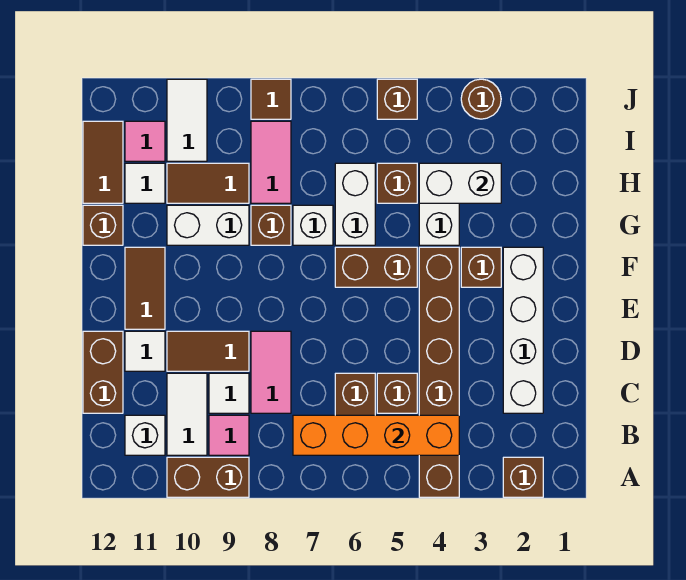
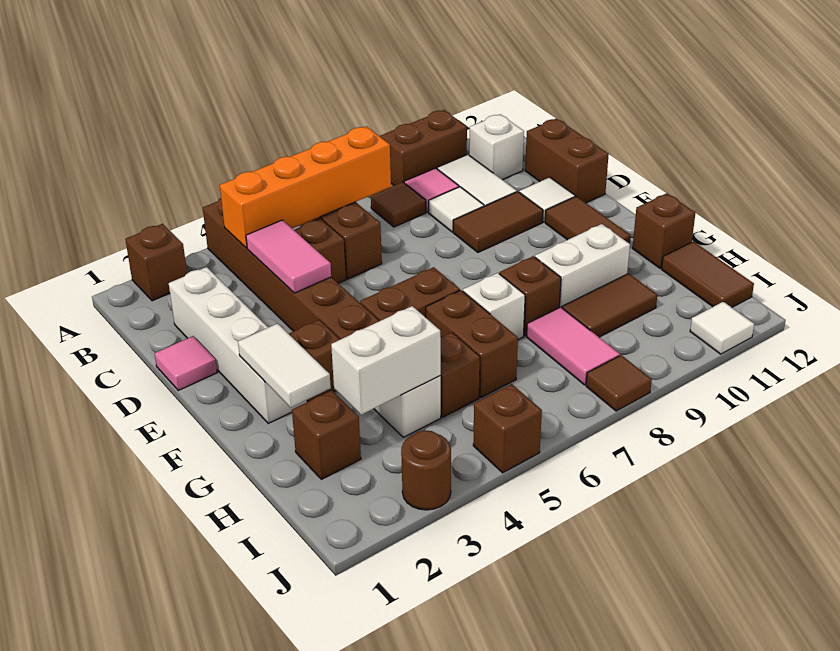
none -> brown tile B8 level 1
pink tile C8:D8 level 1 -> pink tile C4:D4 level 2
white brick G6:H6 level 1 -> brown brick G6:H6 level 1
none -> brown brick H2 level 1
white tile H11 level 1 -> white tile J11 level 1
white tile I10:J10 level 1 -> white tile F2:G2 level 2
pink tile I11 level 1 -> pink tile D1 level 1

